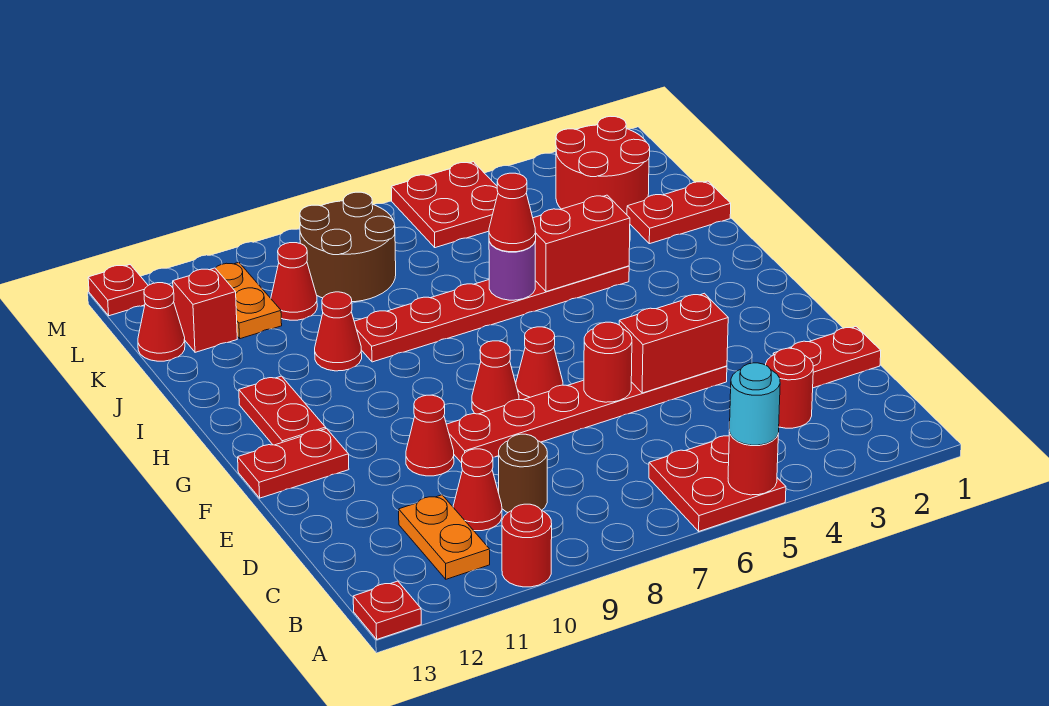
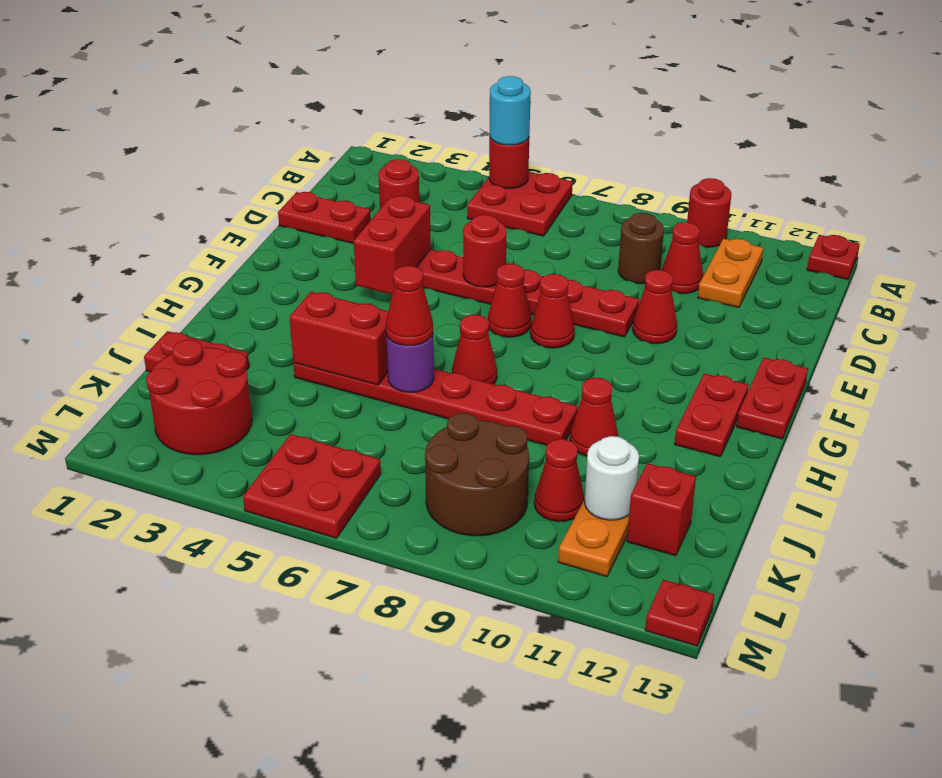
red brick E4:E5 level 2 -> red brick E4:F4 level 2
red plate F12:F13 level 1 -> red plate F13:G13 level 1
none -> white round brick K11 level 2
red cone K13 level 1 -> red cone H7 level 1

